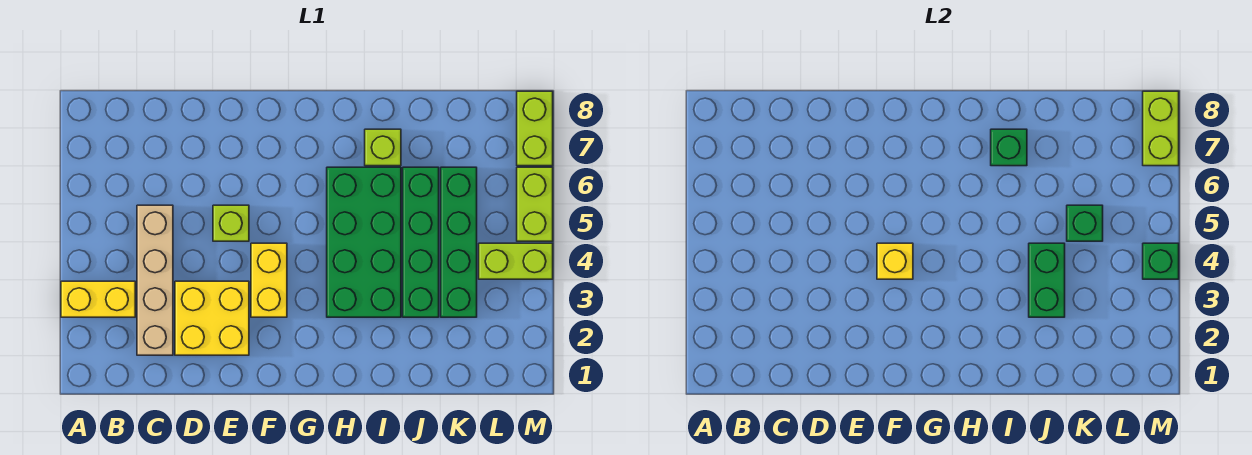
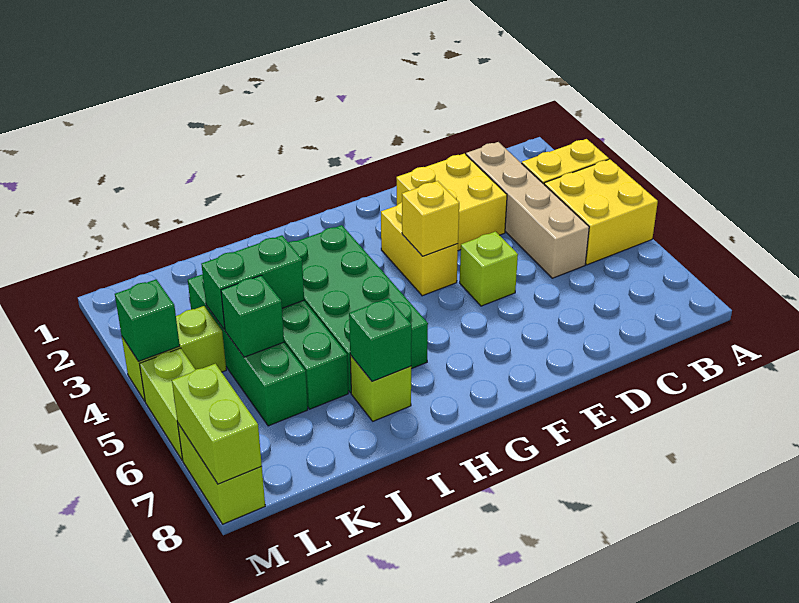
none -> yellow brick A4:B5 level 1
green brick J3:J4 level 2 -> green brick J4:K4 level 2

